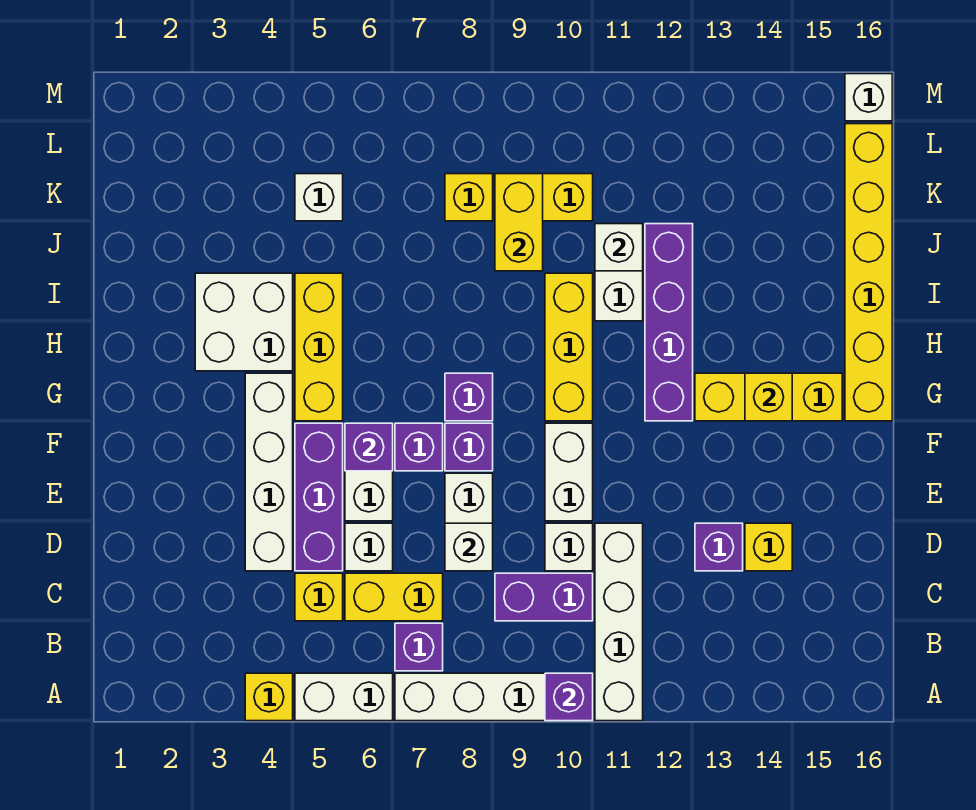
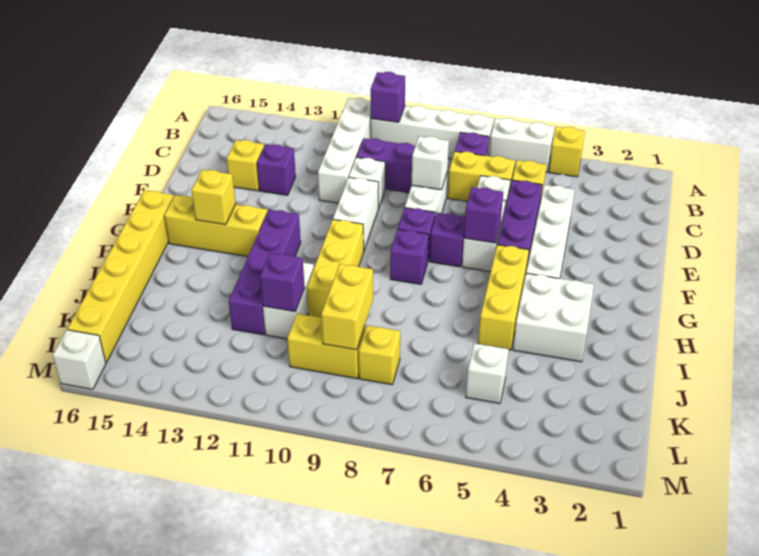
white brick J11 level 2 -> purple brick J11 level 2

